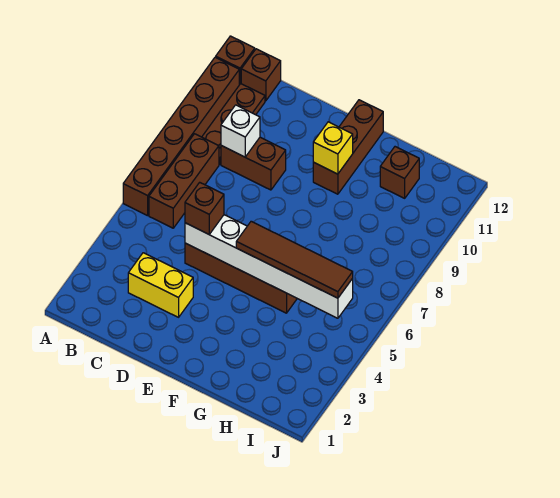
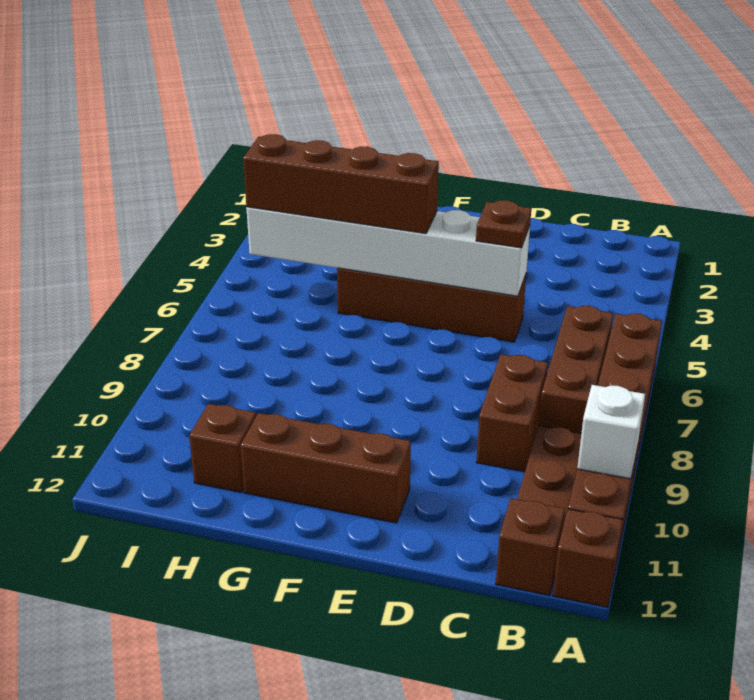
yellow brick C3:D3 level 1 -> none
brown brick C9:D9 level 1 -> brown brick C8:C9 level 1
white brick C9 level 2 -> white brick A10 level 2
brown brick D5 level 3 -> brown plate D5 level 3
brown tile F5:I5 level 3 -> brown brick F5:I5 level 3
brown brick F10:F12 level 1 -> brown brick E11:G11 level 1
yellow brick F10 level 2 -> none

